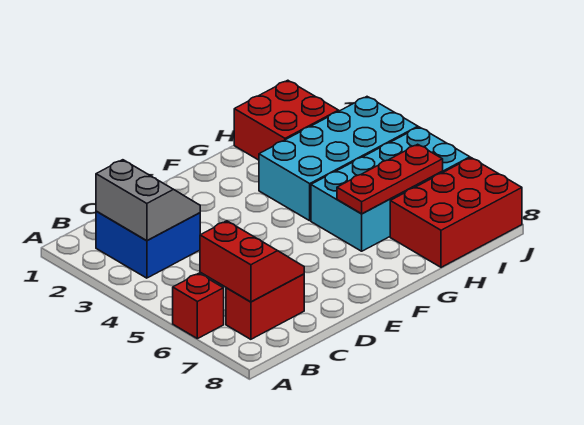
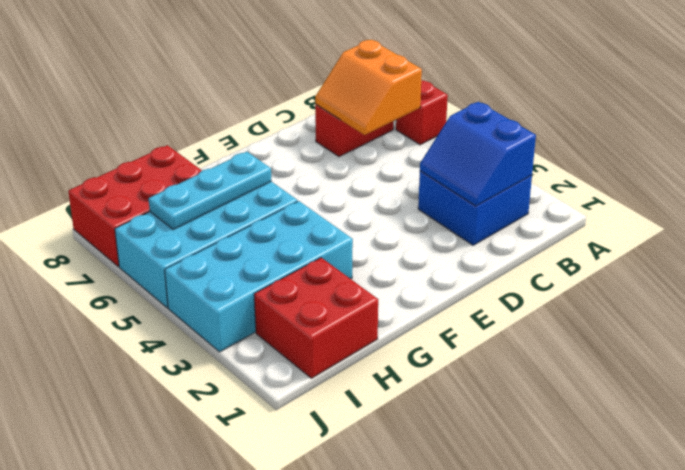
grey slope B2:C3 level 2 top B -> blue slope B2:C3 level 2 top B
red slope B6:C7 level 2 top B -> orange slope B6:C7 level 2 top B
red plate G6:I6 level 2 -> cyan plate G6:I6 level 2

